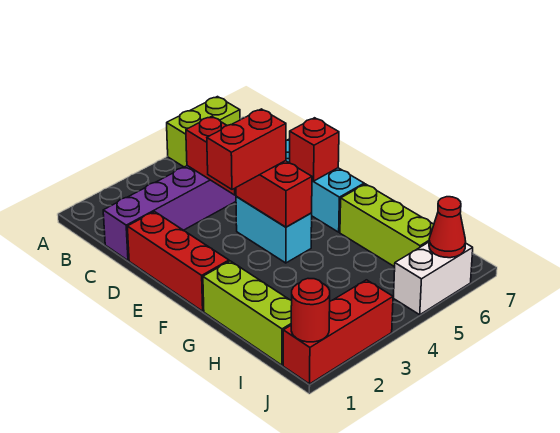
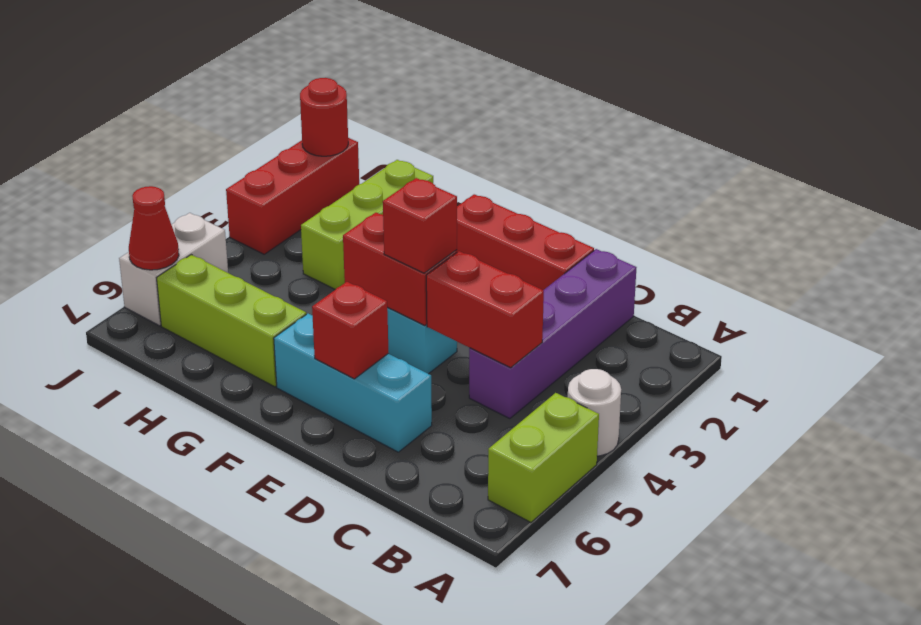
none -> white round brick A4 level 1
red brick E3:E4 level 3 -> red brick E4 level 3
lime brick G1:I1 level 1 -> lime brick H1:H3 level 1

